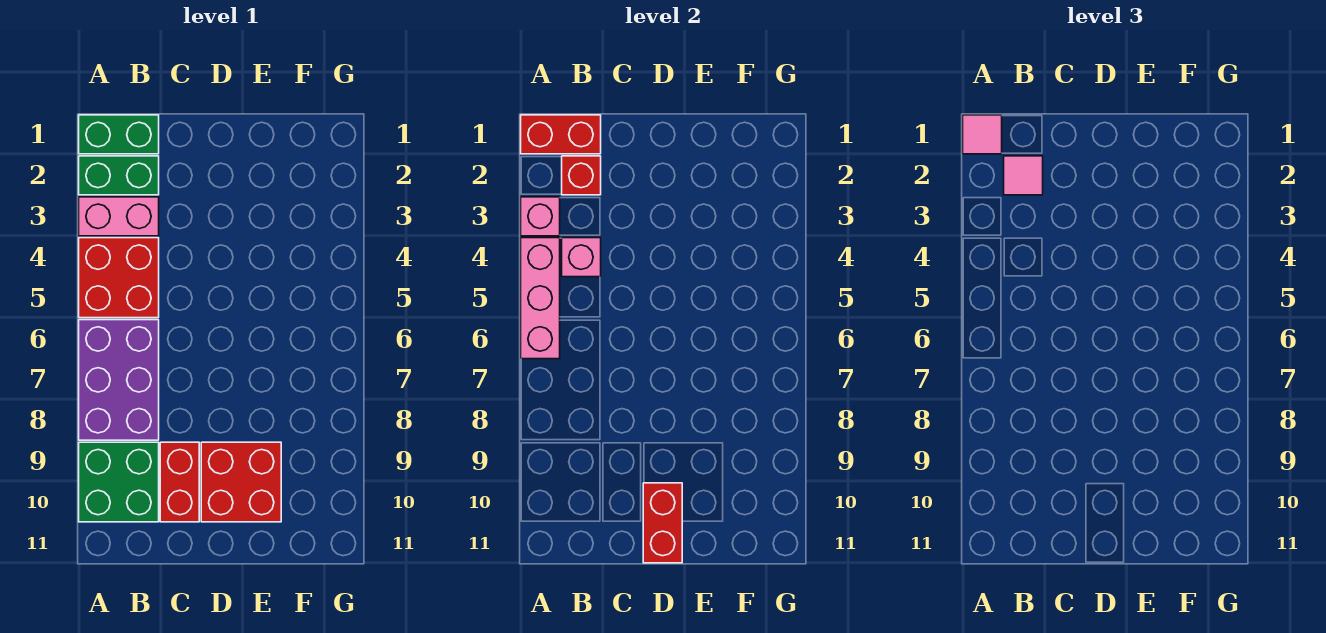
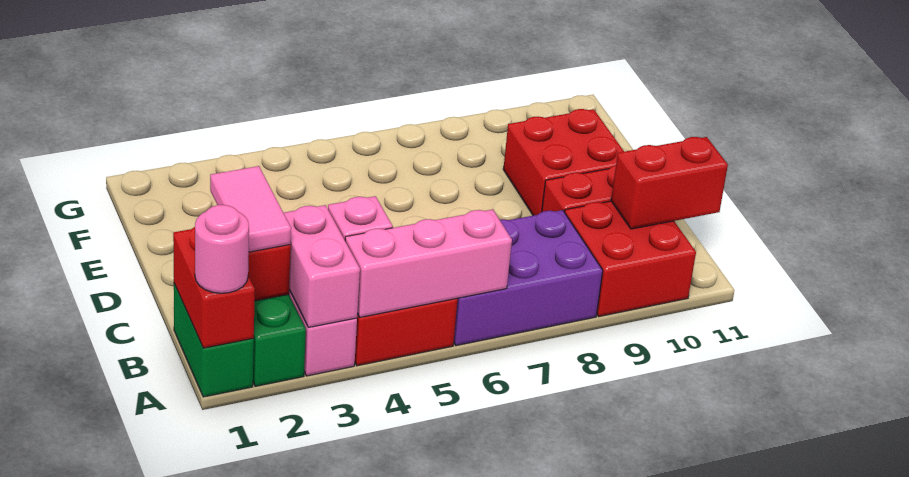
pink tile A1 level 3 -> pink round brick A1 level 3
pink brick A3 level 2 -> pink brick A3:B3 level 2
green brick A9:B10 level 1 -> red brick A9:B10 level 1
pink tile B2 level 3 -> pink tile B2:C2 level 3
red brick D10:D11 level 2 -> red brick B10:B11 level 2

